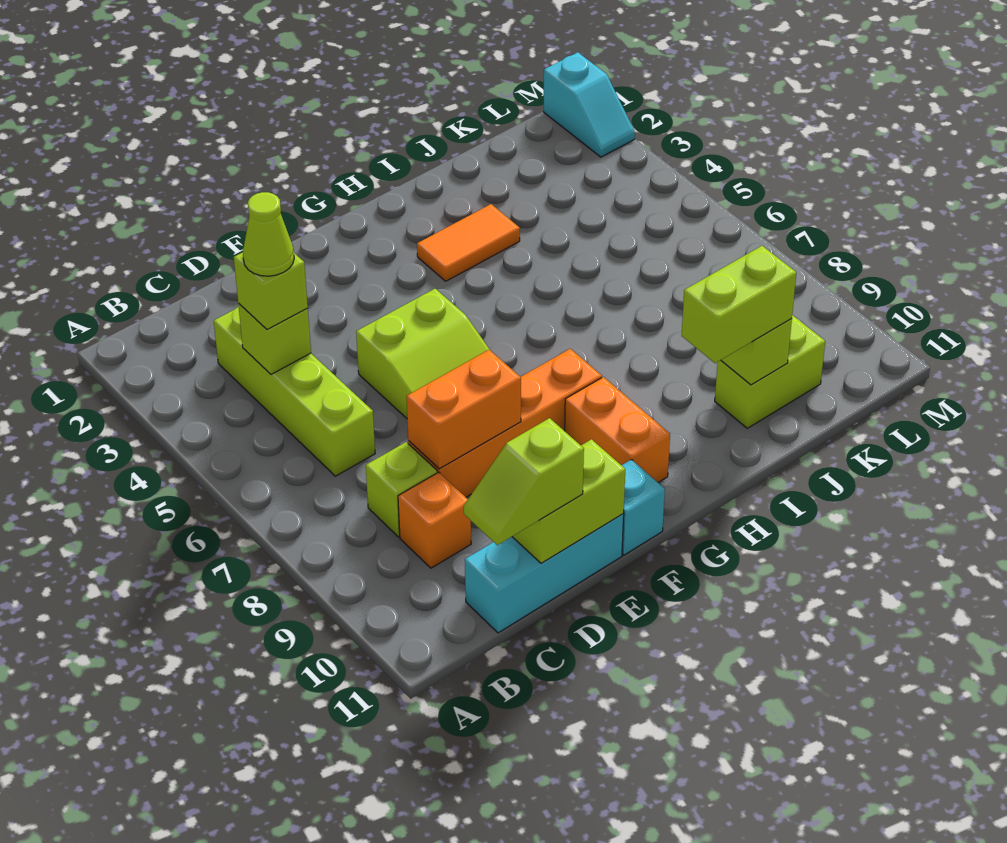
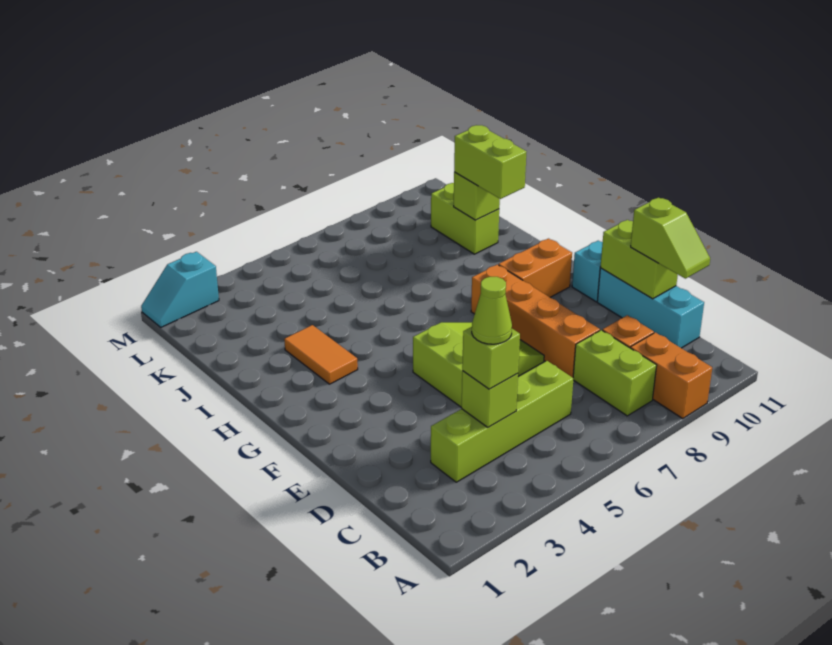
lime brick C8 level 1 -> lime brick B8:C8 level 1
orange brick D8:E8 level 2 -> orange brick A9:B9 level 1
cyan slope M1:M2 level 1 top 1 -> cyan slope M1:M2 level 1 top 2

